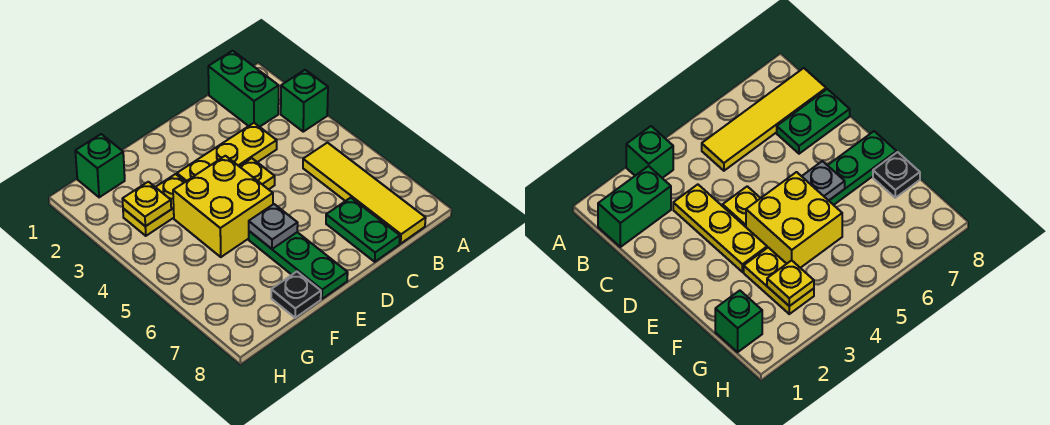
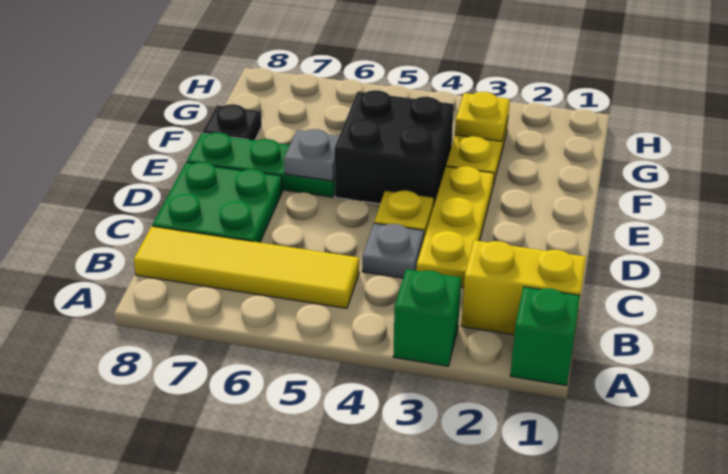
green brick B1:B2 level 1 -> yellow brick B1:B2 level 1
none -> grey plate C4 level 1
green plate C7:C8 level 1 -> green plate C7:D8 level 1
yellow brick E4:F5 level 1 -> black brick E4:F5 level 1
green brick G1 level 1 -> green brick A1 level 1

